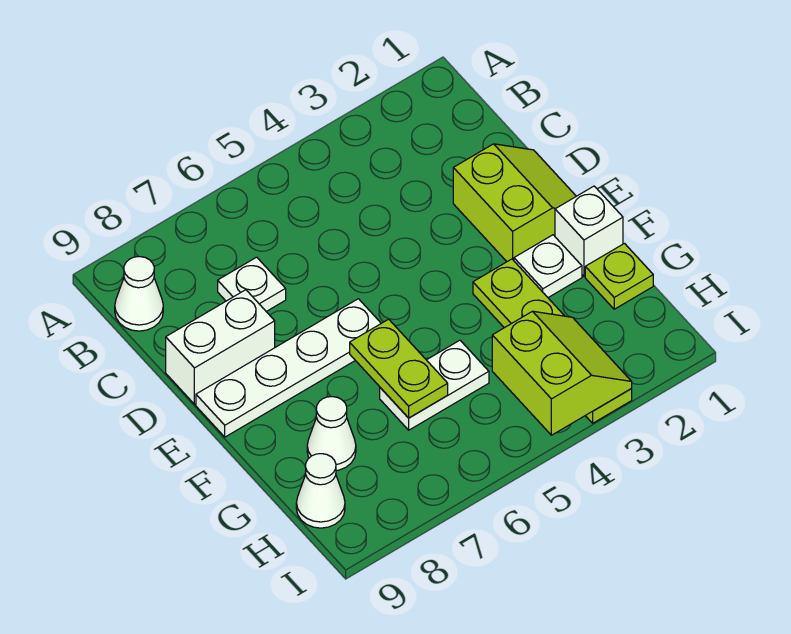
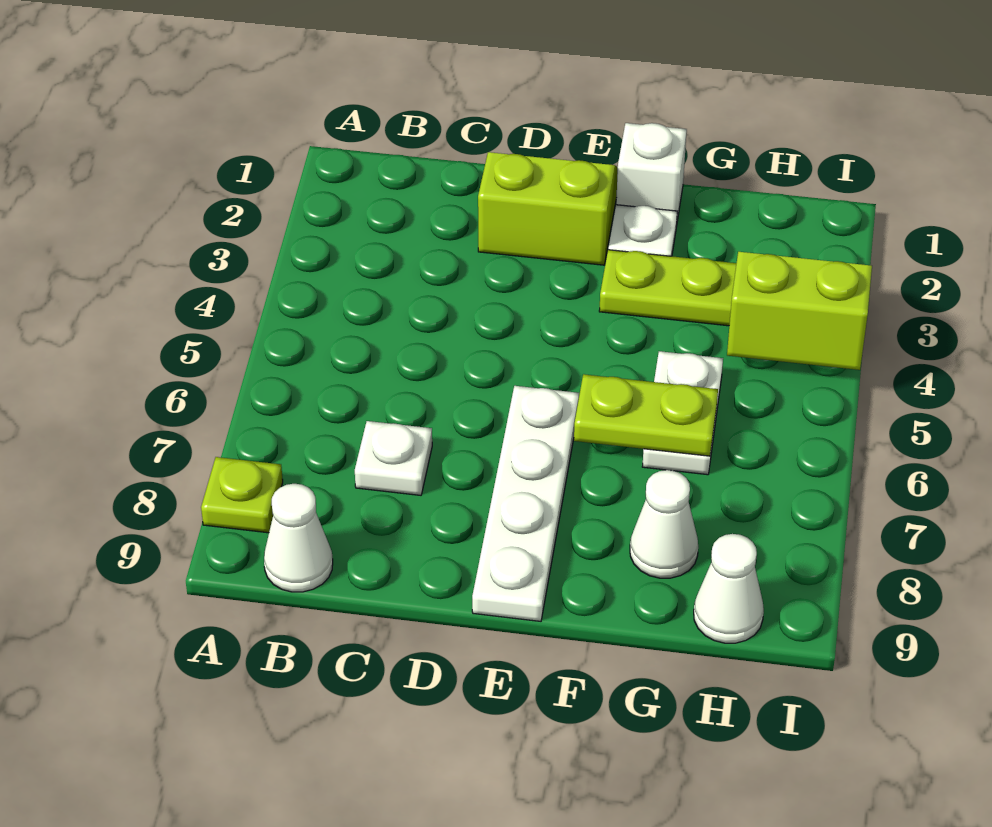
white brick D8:D9 level 1 -> none
lime plate G1 level 1 -> lime plate A8 level 1

